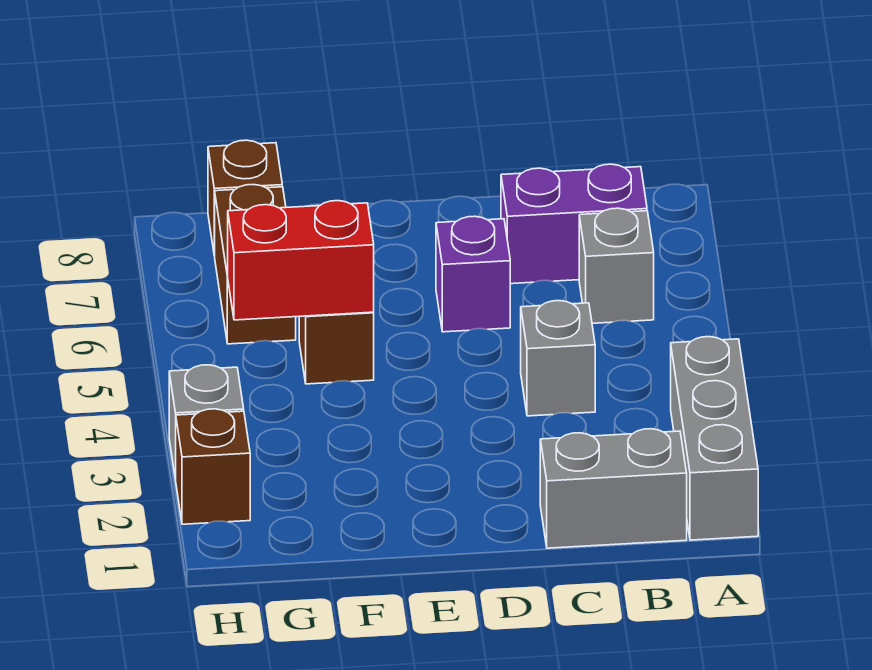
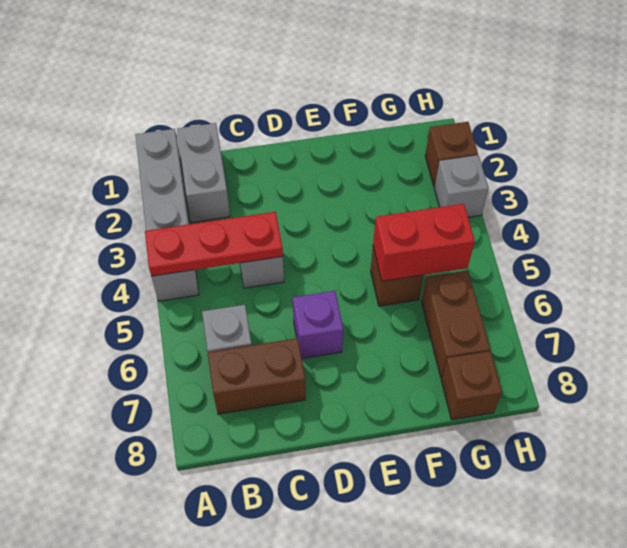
grey brick A1:A3 level 1 -> grey brick A1:A4 level 1
none -> red plate A4:C4 level 2
grey brick B1:C1 level 1 -> grey brick B1:B2 level 1
purple brick B7:C7 level 1 -> brown brick B7:C7 level 1

